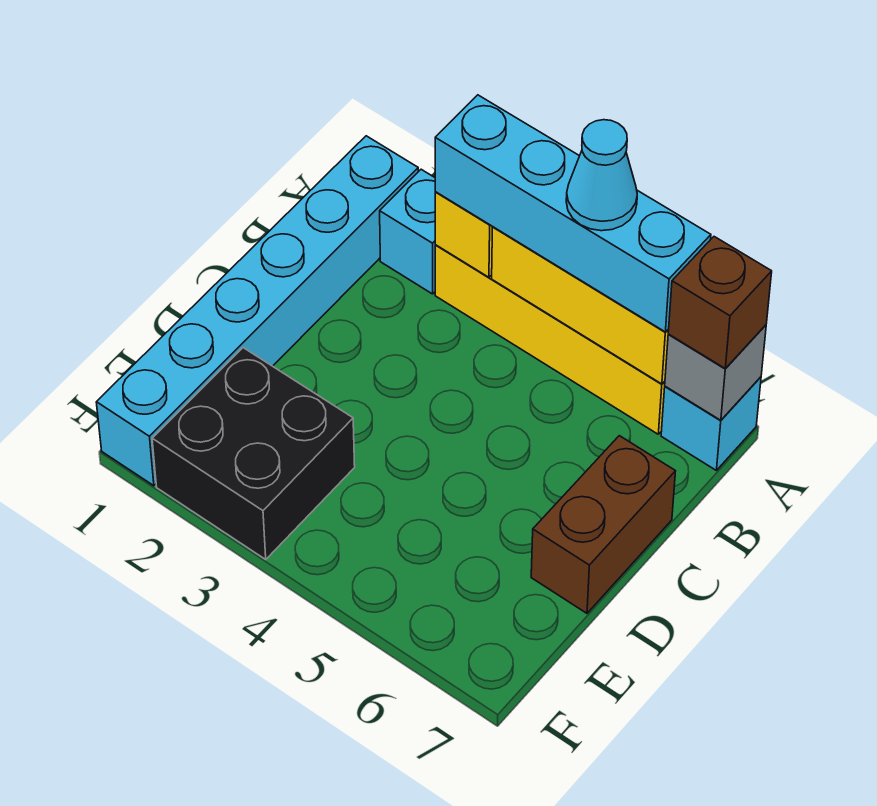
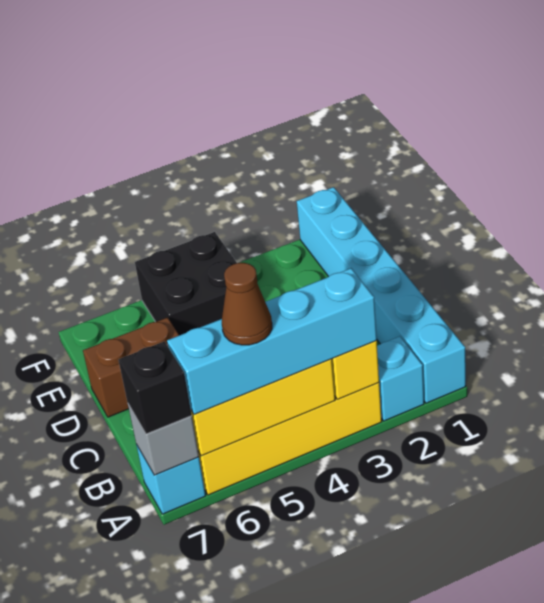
cyan cone A5 level 4 -> brown cone A5 level 4
brown brick A7 level 3 -> black brick A7 level 3
brown brick C7:D7 level 1 -> brown brick D6:D7 level 1
black brick E2:F3 level 1 -> black brick E4:F5 level 1

